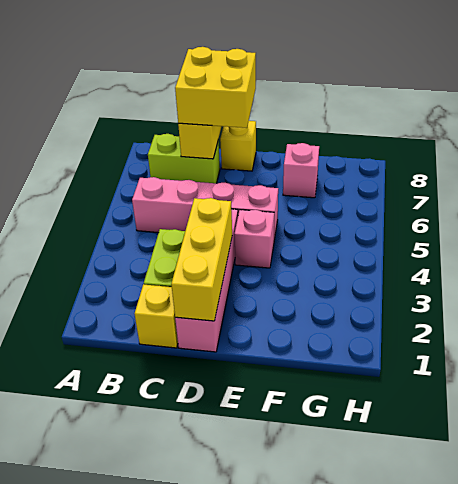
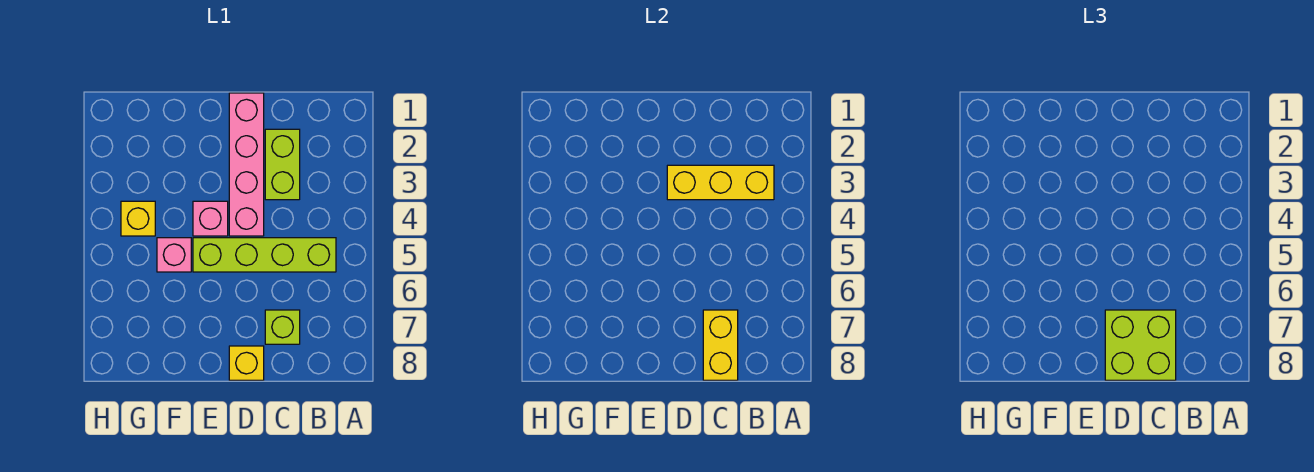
pink brick B5:E5 level 1 -> lime brick B5:E5 level 1
lime brick B7:C7 level 1 -> lime brick C7 level 1
yellow brick C1 level 1 -> yellow brick G4 level 1
yellow brick C7:D8 level 3 -> lime brick C7:D8 level 3
yellow brick D1:D3 level 2 -> yellow brick B3:D3 level 2
pink brick F7 level 1 -> pink brick F5 level 1

